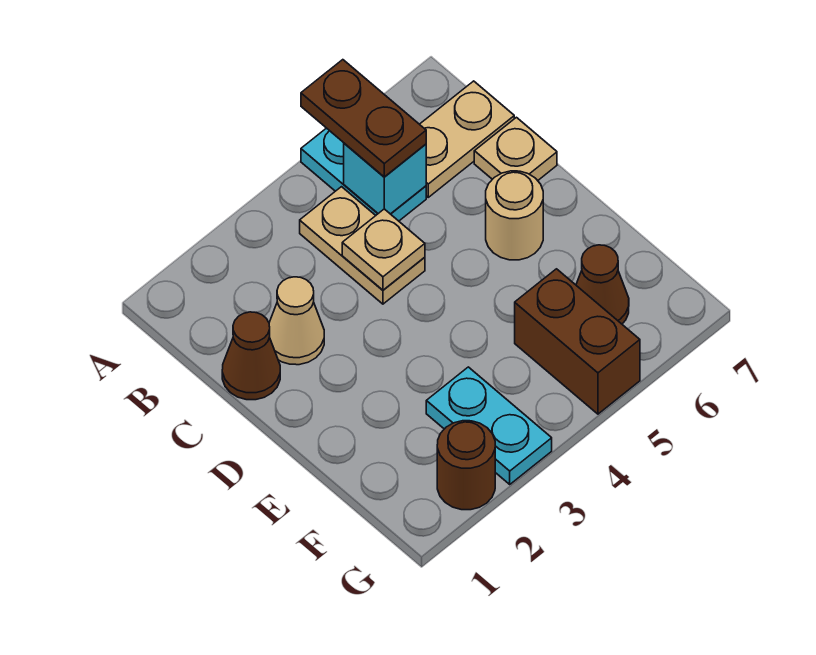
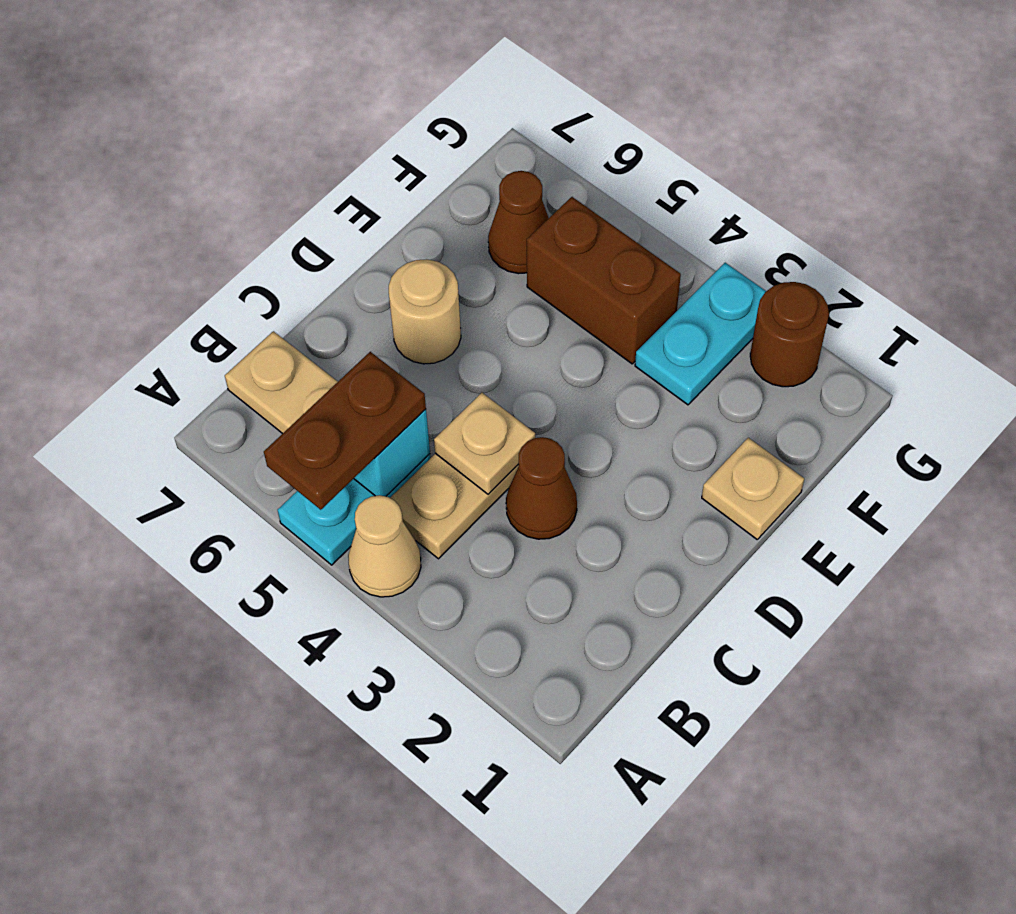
brown cone C1 level 1 -> brown cone C3 level 1
tan cone C2 level 1 -> tan cone A4 level 1
tan plate C7 level 1 -> tan plate E1 level 1
brown brick F5:G5 level 1 -> brown brick F4:F5 level 1

